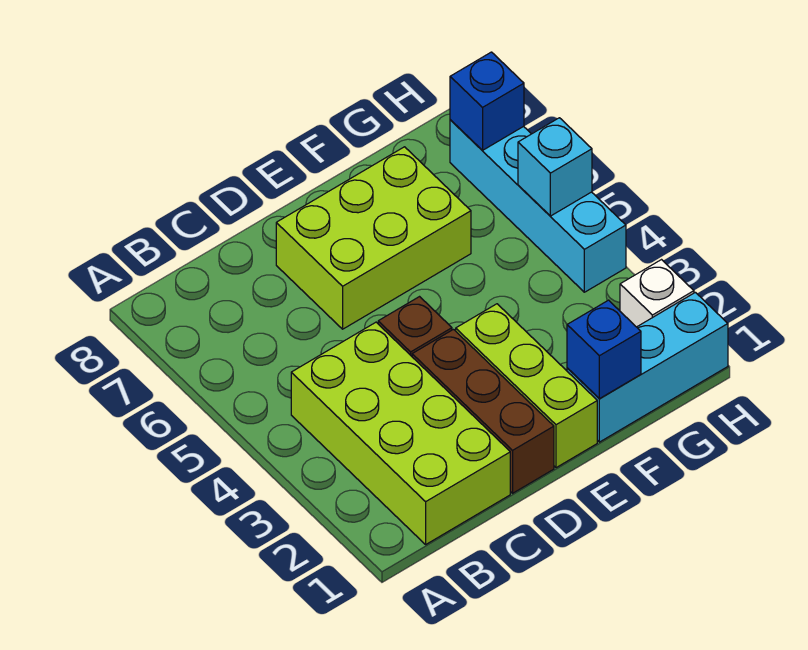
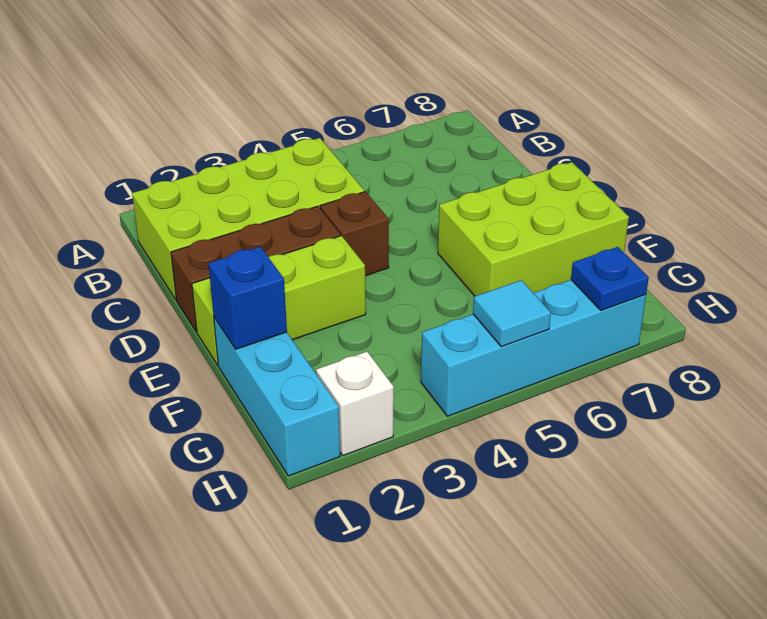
lime brick D6:F7 level 1 -> lime brick E6:F8 level 1
cyan brick H5 level 2 -> cyan tile H5 level 2
blue brick H7 level 2 -> blue plate H7 level 2

